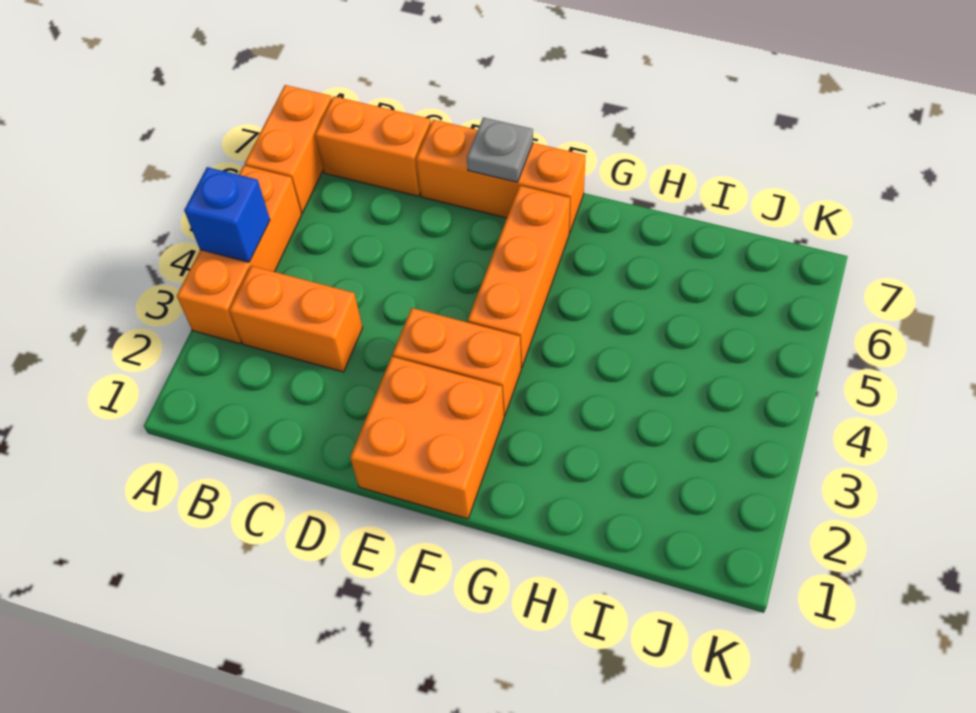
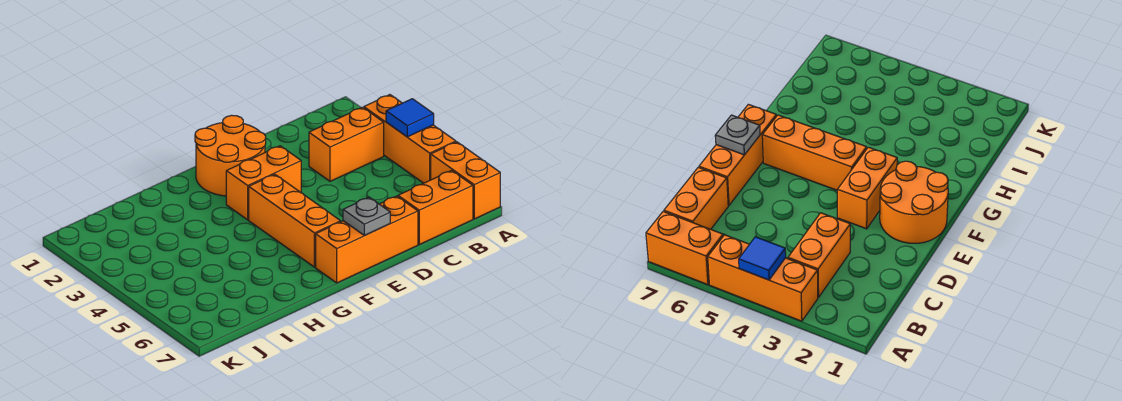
blue brick A4 level 2 -> blue tile A4 level 2
orange brick E1:F2 level 1 -> orange round brick E1:F2 level 1

